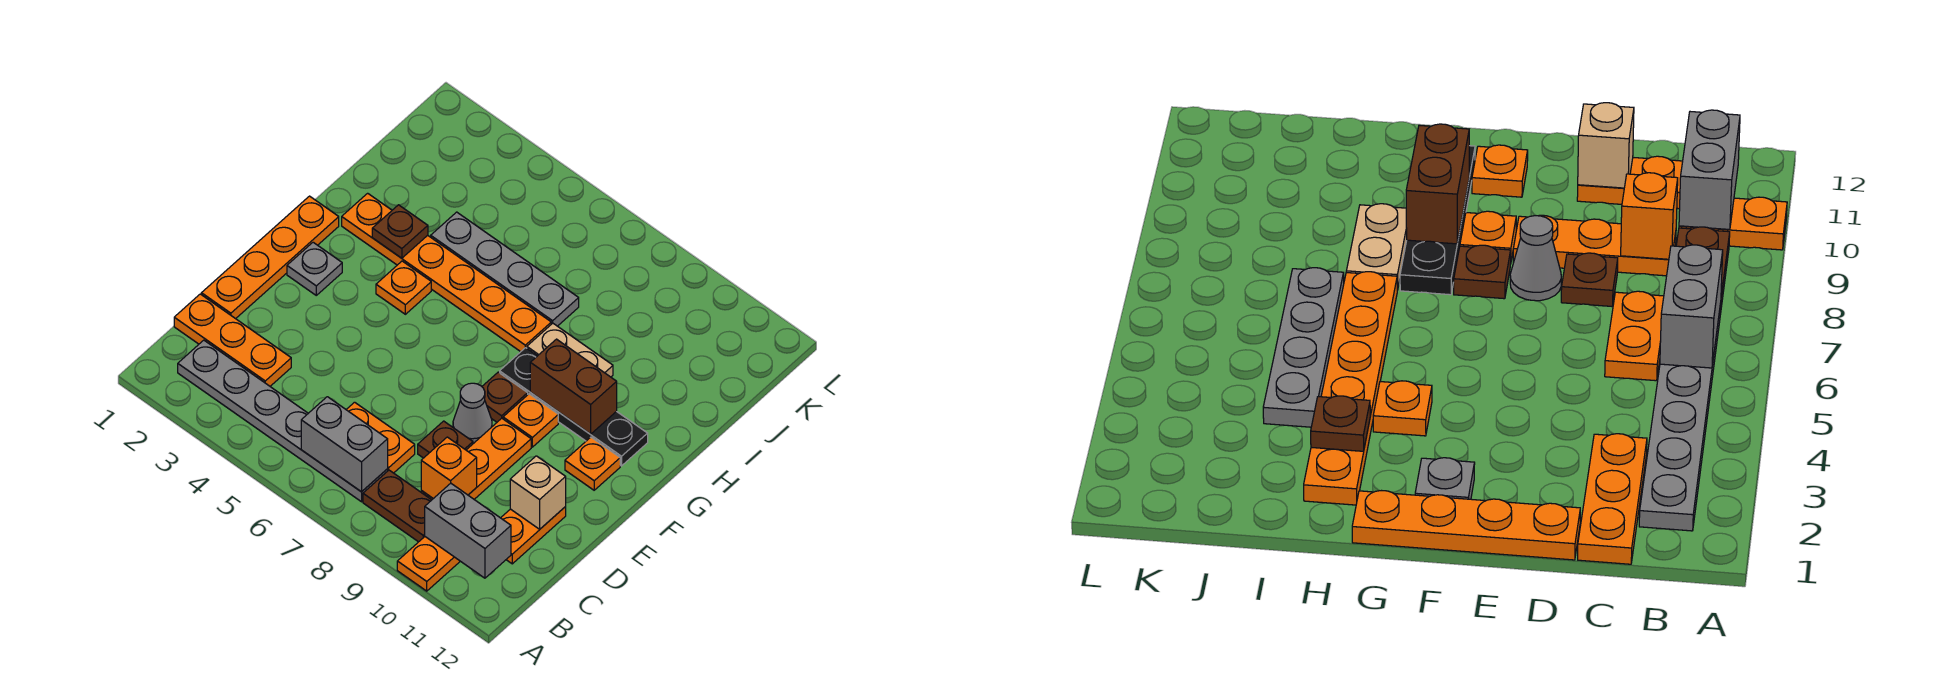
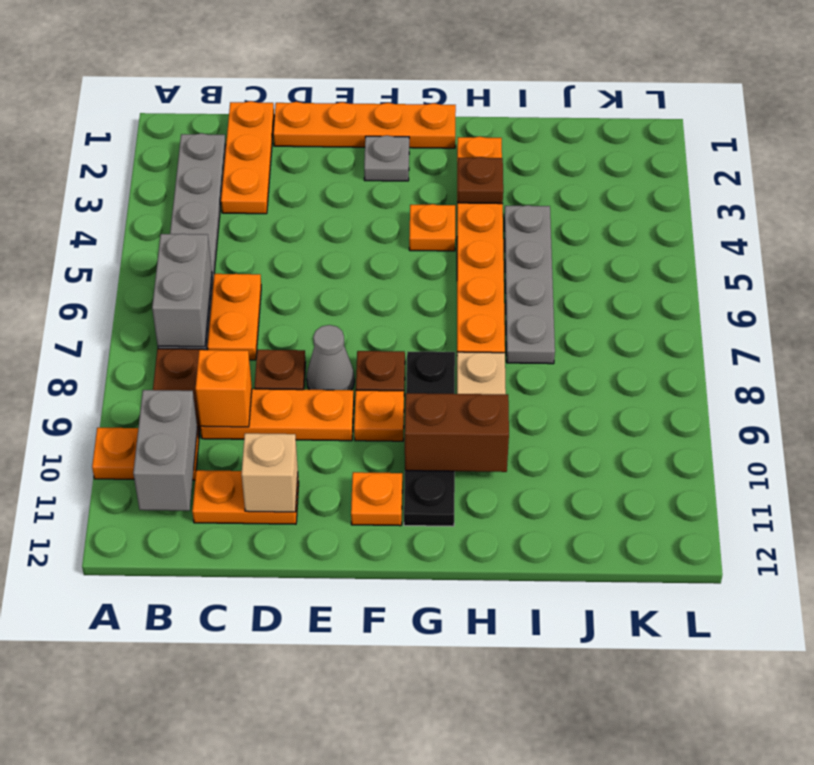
brown brick G9:G10 level 2 -> brown brick G10:H10 level 2

